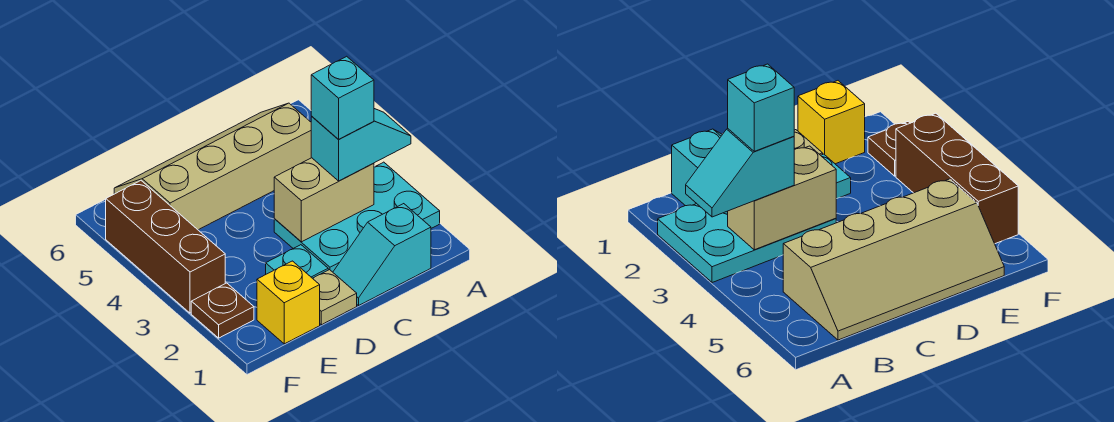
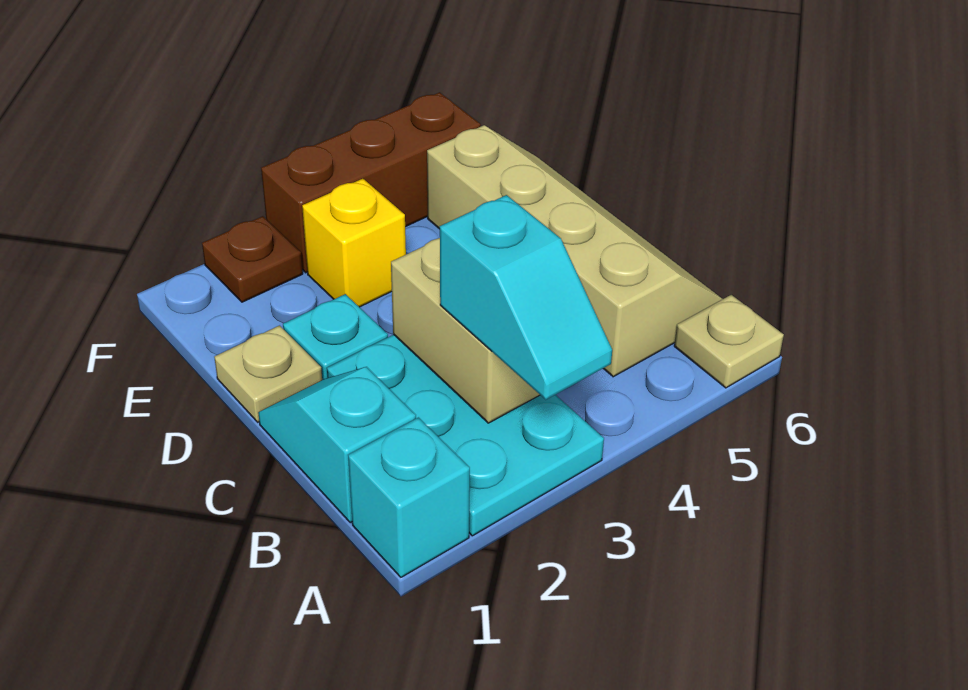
none -> tan plate A6 level 1
cyan brick B3 level 4 -> cyan brick A1 level 1
yellow brick E1 level 1 -> yellow brick E3 level 1

